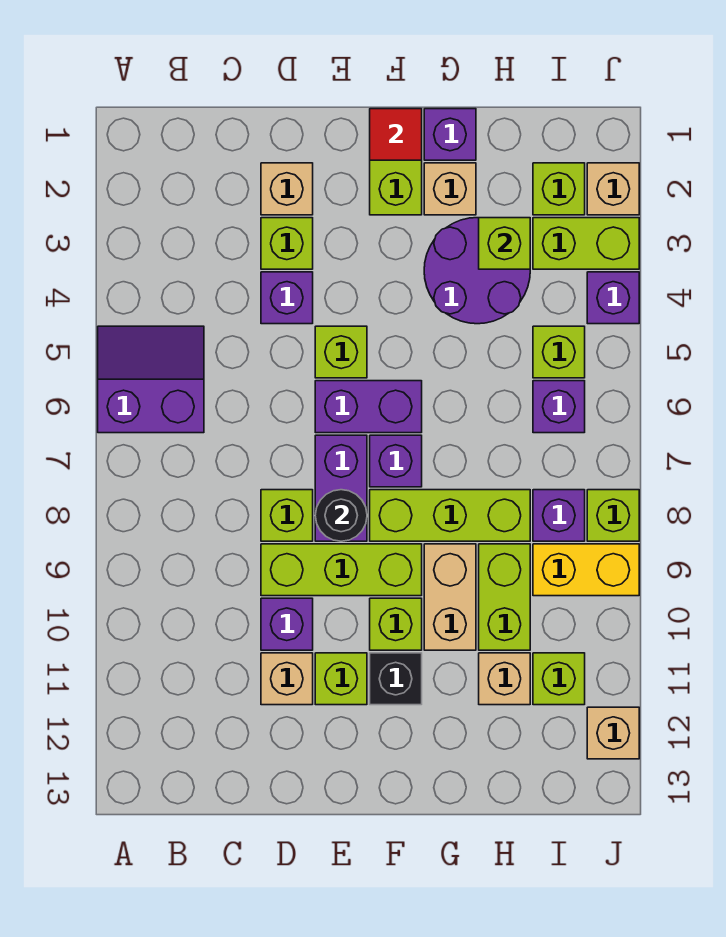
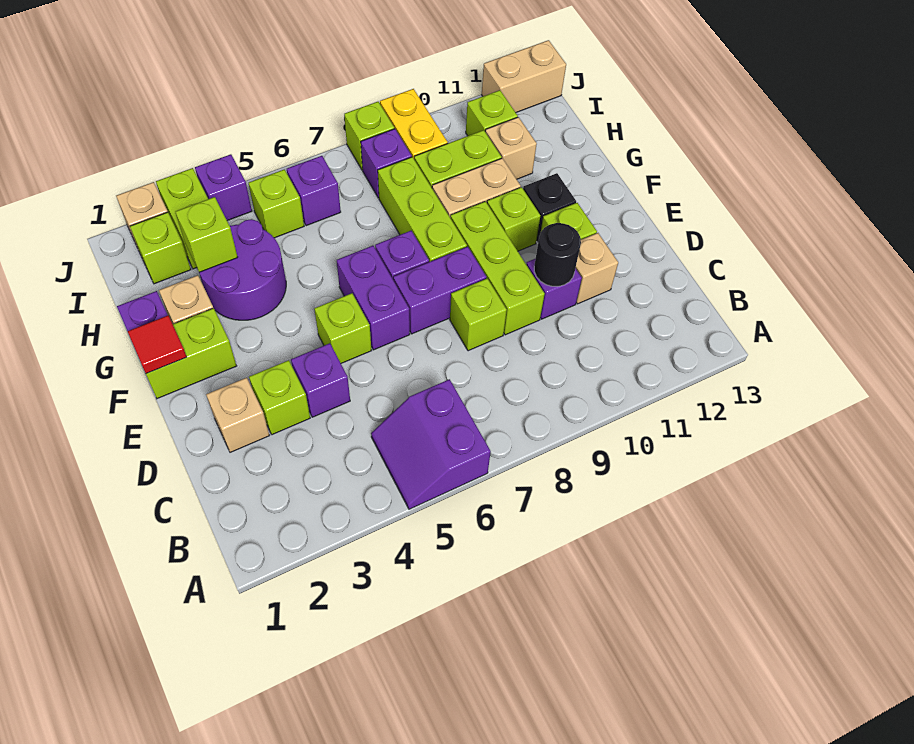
black round brick E8 level 2 -> black round brick D10 level 2
tan brick J12 level 1 -> tan brick J12:J13 level 1

